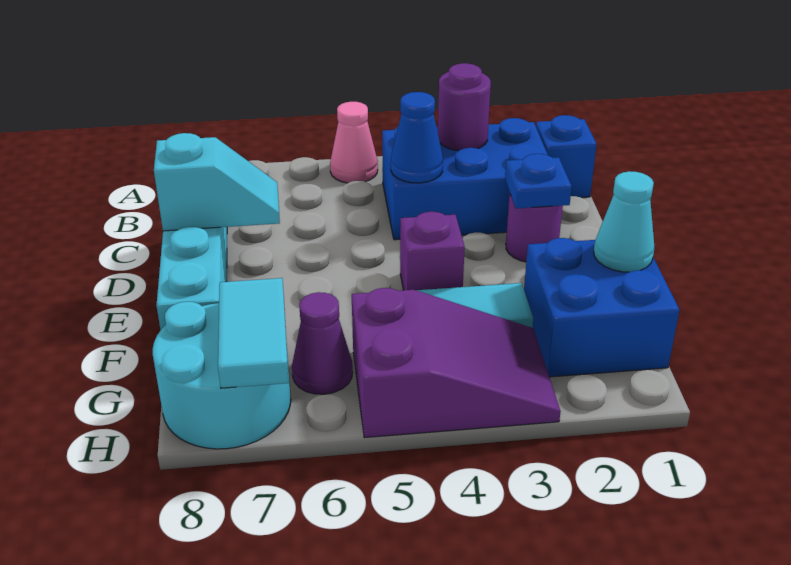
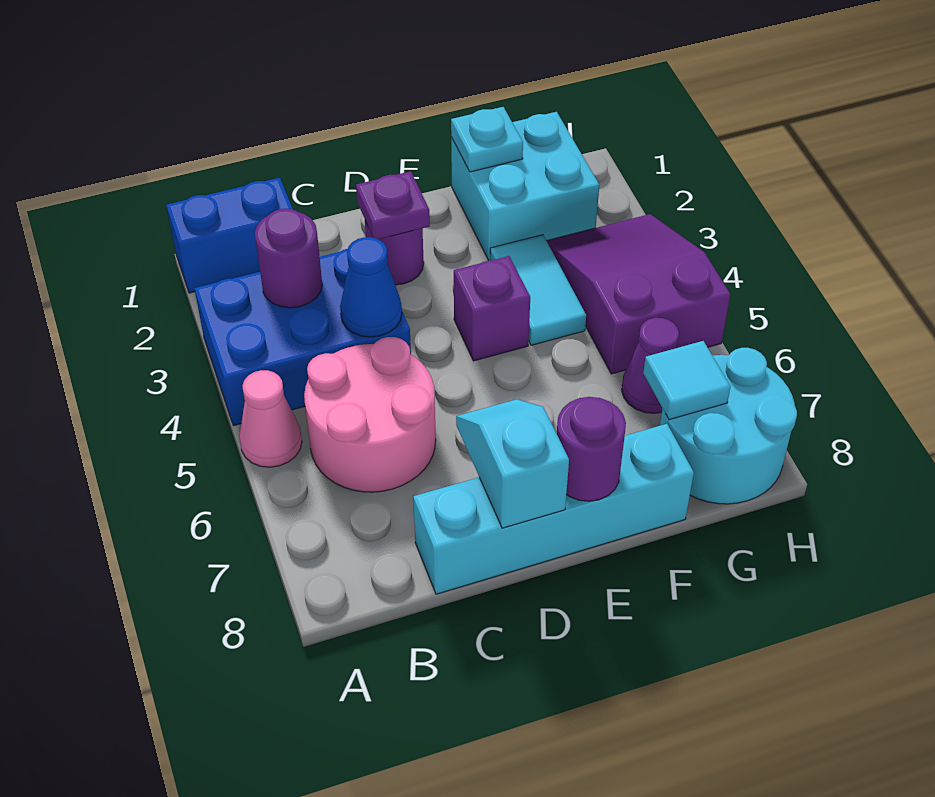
blue brick B1 level 1 -> blue brick A1:B1 level 1
blue brick B2:C4 level 1 -> blue brick A3:C4 level 1
none -> pink round brick B5:C6 level 1
blue plate D2 level 2 -> purple plate D2 level 2
none -> purple round brick E8 level 2
blue brick F1:G2 level 1 -> cyan brick F1:G2 level 1
cyan cone F1 level 2 -> cyan plate F1 level 2
cyan tile G7:H7 level 2 -> cyan tile G7 level 2

